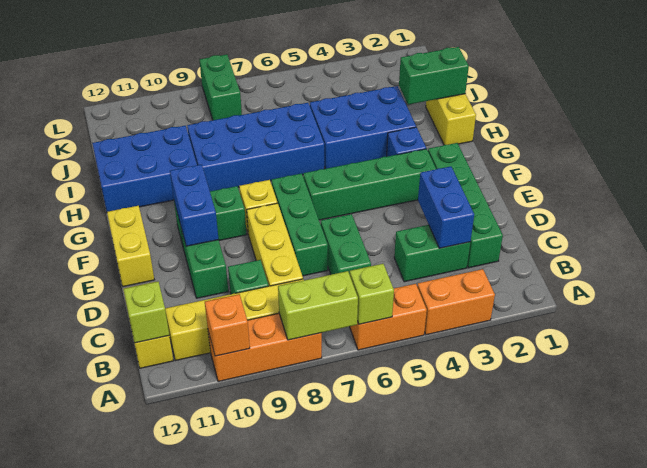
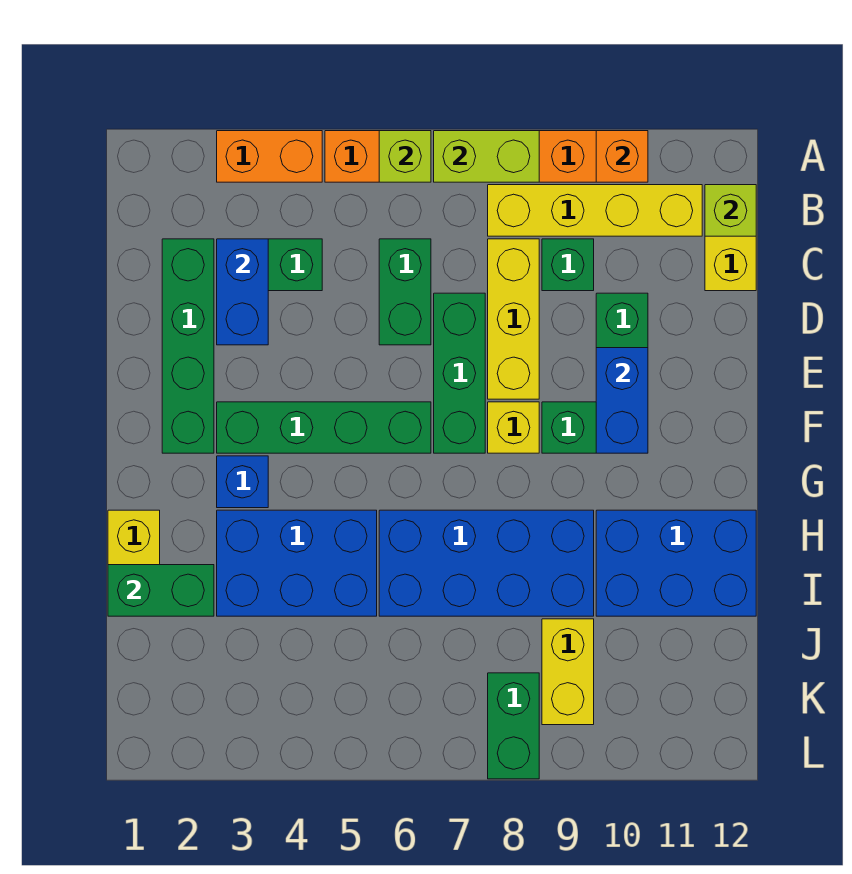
yellow brick E12:F12 level 1 -> yellow brick J9:K9 level 1

